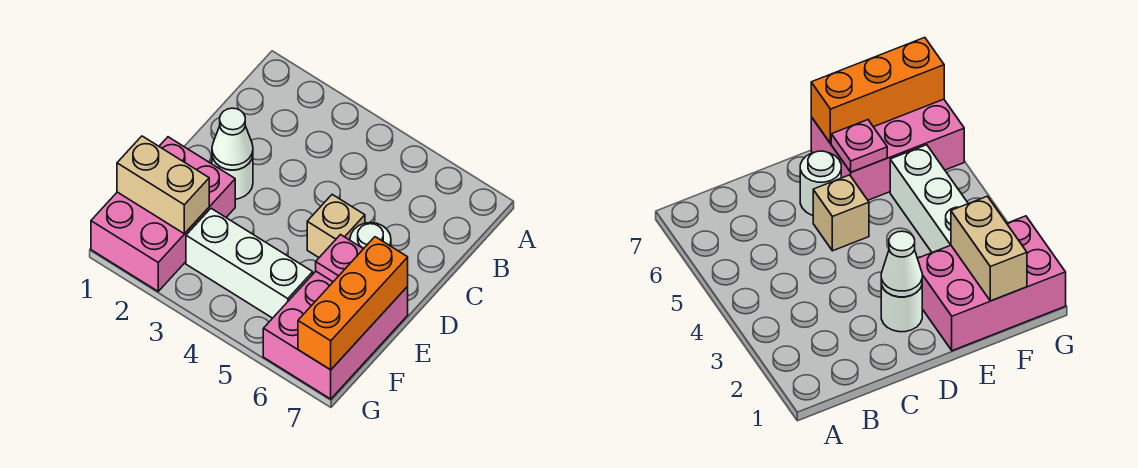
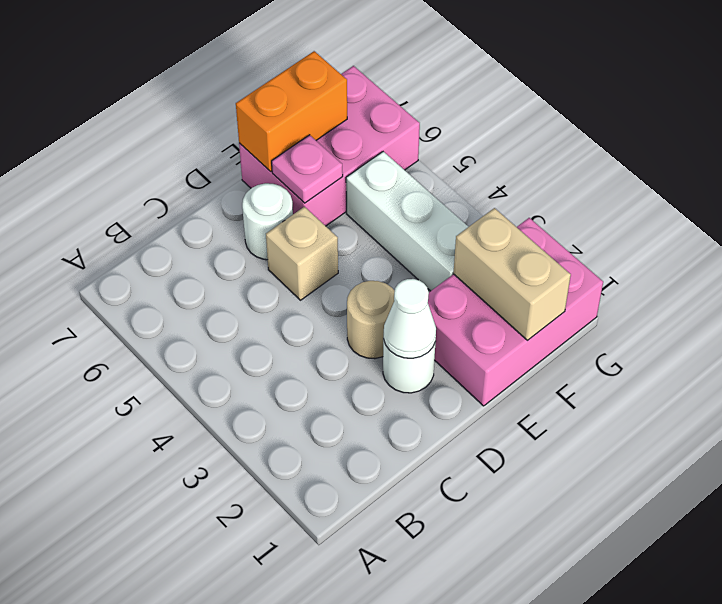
none -> tan round brick D3 level 1
orange brick E7:G7 level 2 -> orange brick E7:F7 level 2

